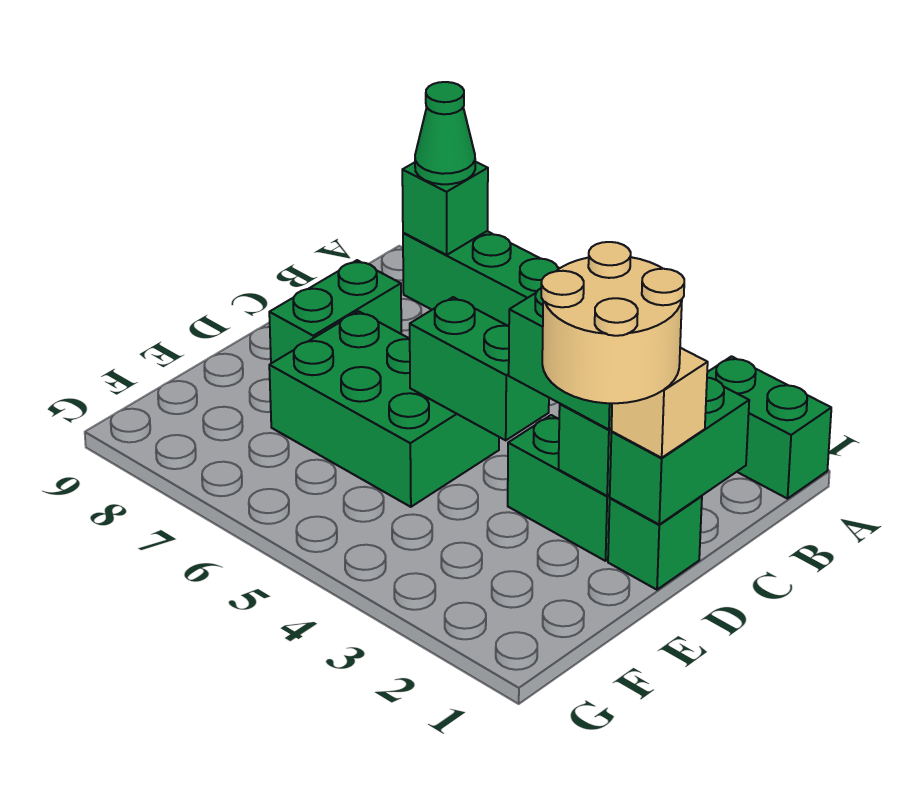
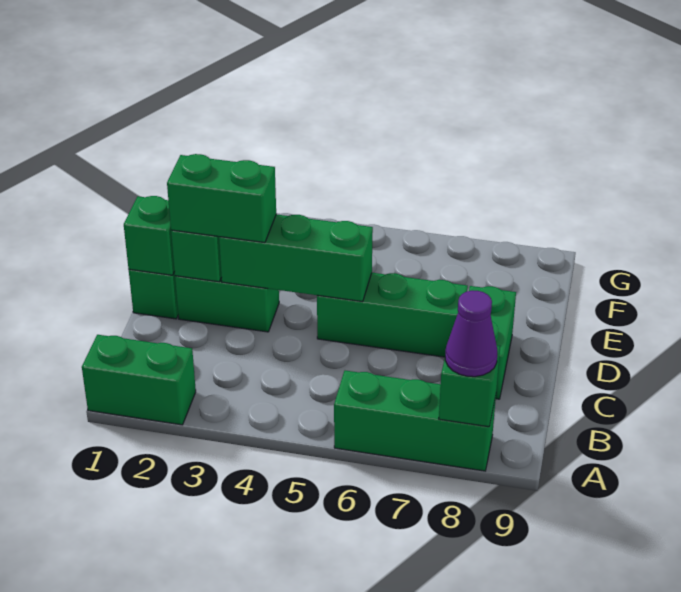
green cone A8 level 3 -> purple cone A8 level 3
green brick C1:D1 level 2 -> green brick D1 level 2
tan brick D1 level 3 -> none
tan round brick D1:E2 level 4 -> none
green brick D4:D5 level 2 -> green brick D3:D5 level 2
green brick D5:E7 level 1 -> green brick D5:D7 level 1

